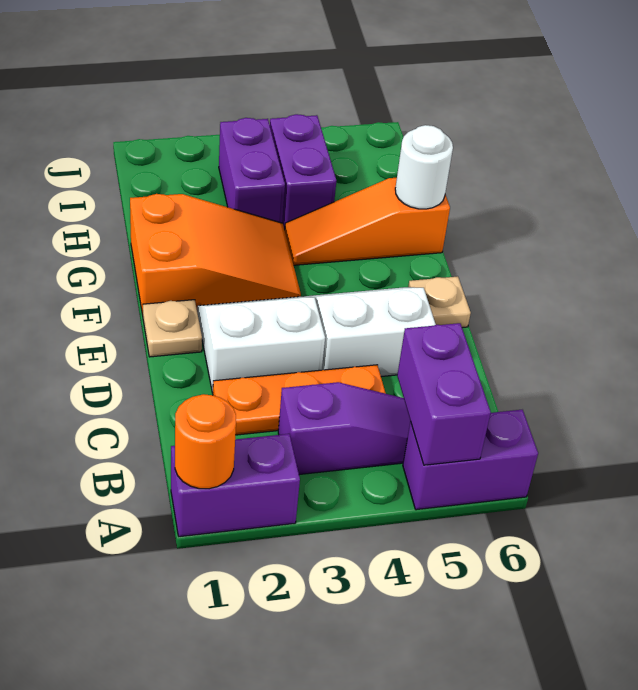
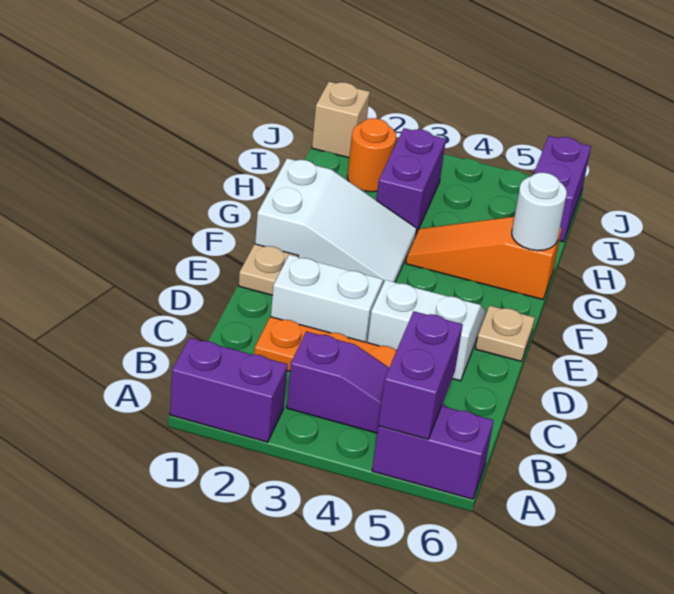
orange round brick A1 level 2 -> orange round brick I2 level 1
orange slope F1:G3 level 1 top 1 -> white slope F1:G3 level 1 top 1
purple brick H4:I4 level 1 -> purple brick I6:J6 level 1
none -> tan brick J1 level 1

